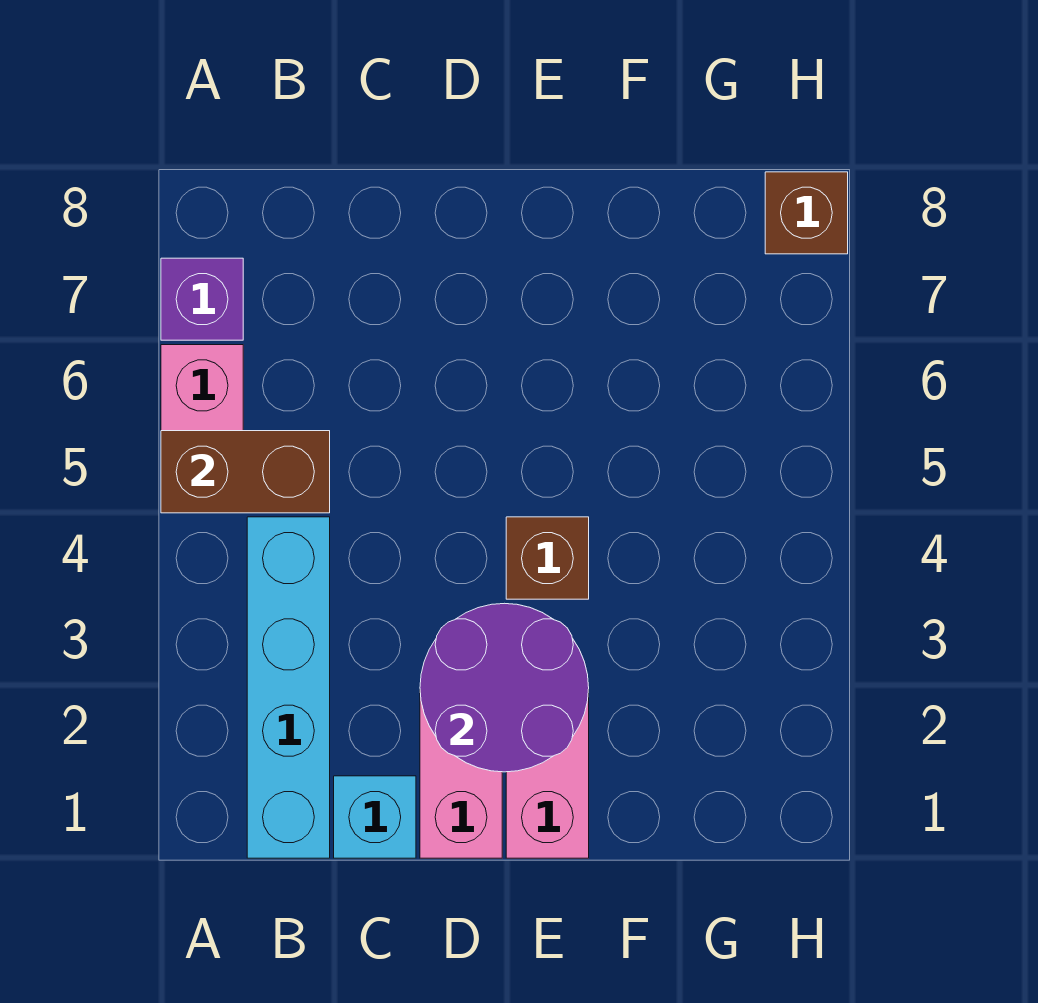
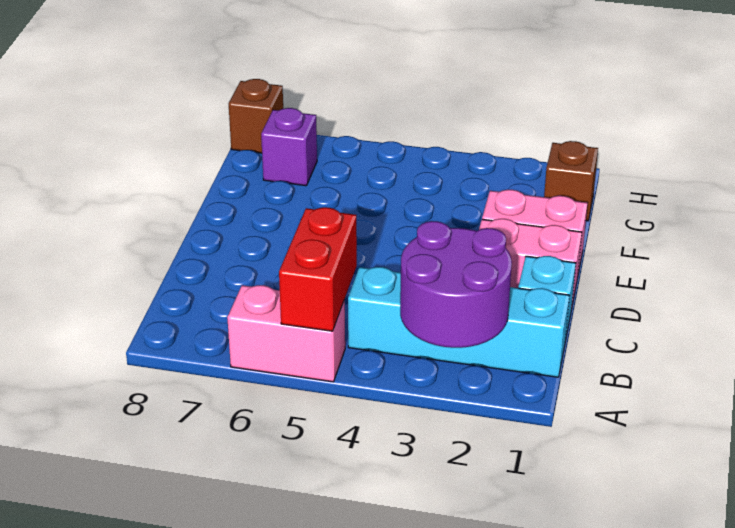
brown brick A5:B5 level 2 -> red brick A5:B5 level 2
purple brick A7 level 1 -> purple brick G7 level 1
purple round brick D2:E3 level 2 -> purple round brick A2:B3 level 2
brown brick E4 level 1 -> brown brick G1 level 1

